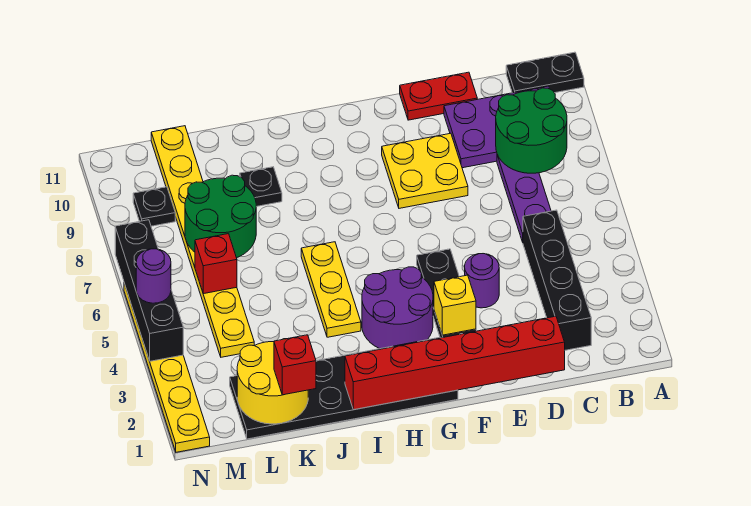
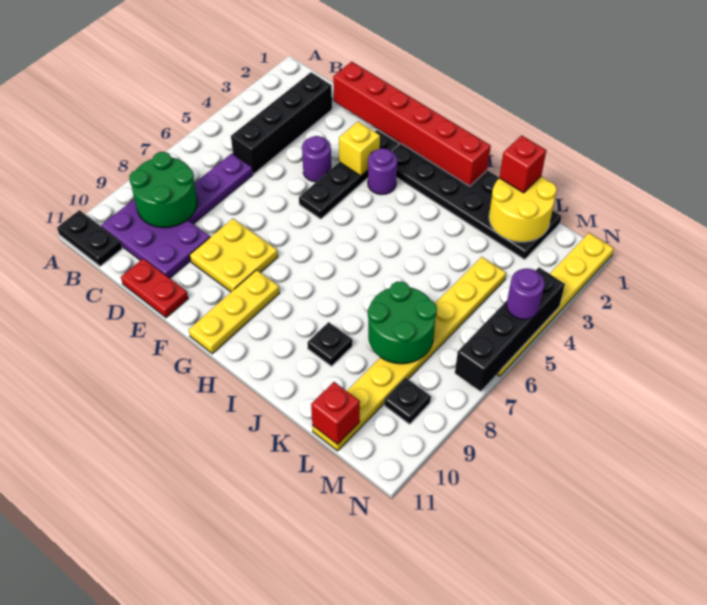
purple round brick G3:H4 level 1 -> purple round brick G3 level 1
yellow plate I4:I6 level 1 -> yellow plate G9:G11 level 1
red brick L6 level 2 -> red brick L11 level 2

